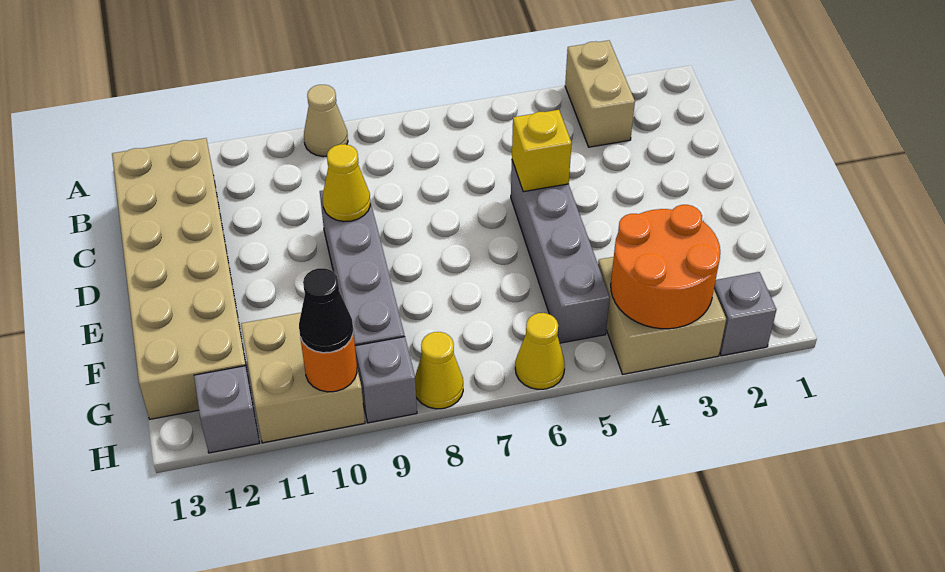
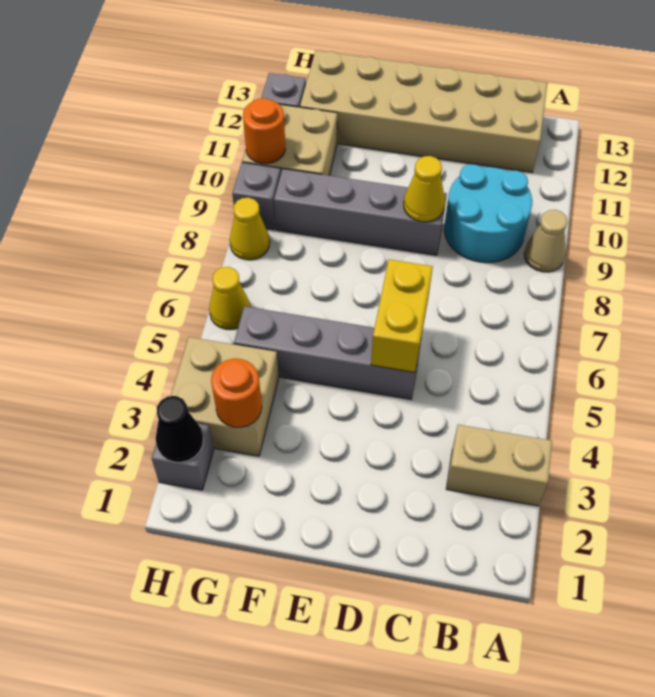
none -> cyan round brick B9:C10 level 1
yellow brick D5 level 2 -> yellow brick D5:D6 level 2
orange round brick G3:H4 level 2 -> orange round brick G3 level 2
black cone H10 level 3 -> black cone H2 level 2

